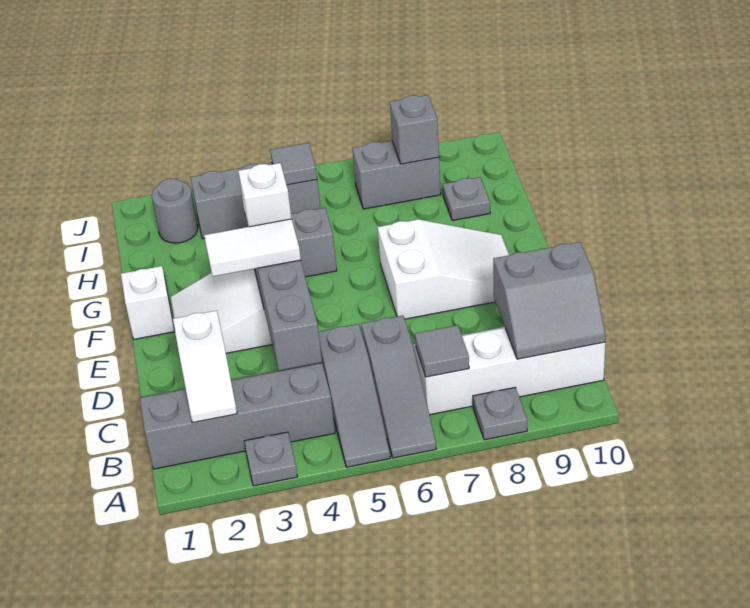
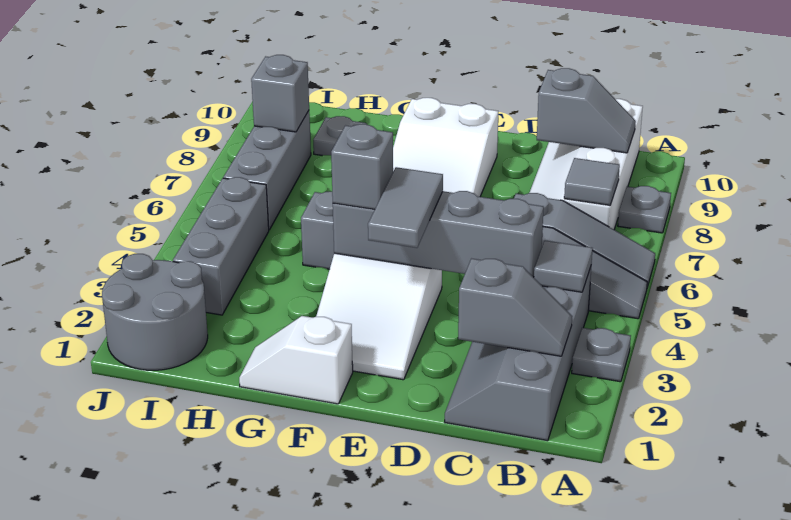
white slope B2:C2 level 2 top C -> grey slope B2:C2 level 2 top C
grey slope B9:C10 level 2 top C -> grey slope B9:C9 level 2 top C
white tile E3:E4 level 3 -> grey tile E3:E4 level 3
white slope E7:F9 level 1 top 7 -> white slope E7:F9 level 1 top 9
white brick F4 level 3 -> grey brick F4 level 3
grey round brick I2 level 1 -> grey round brick I1:J2 level 1
grey tile I5 level 2 -> grey tile B4 level 2
grey brick I7:I8 level 1 -> grey brick I6:I8 level 1

